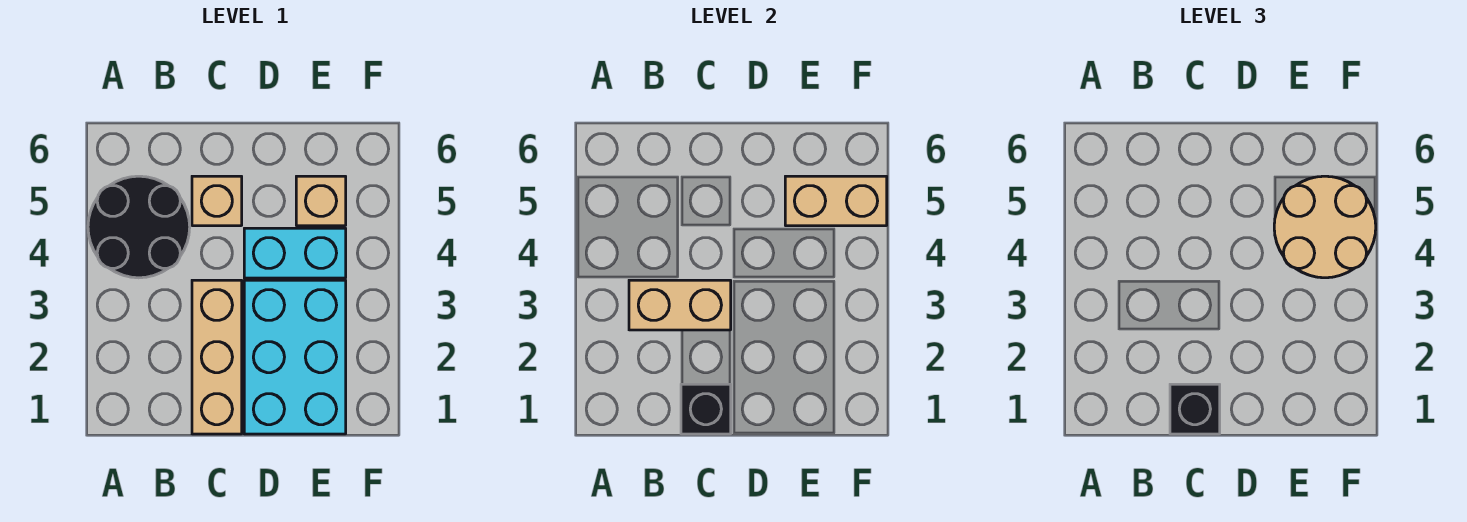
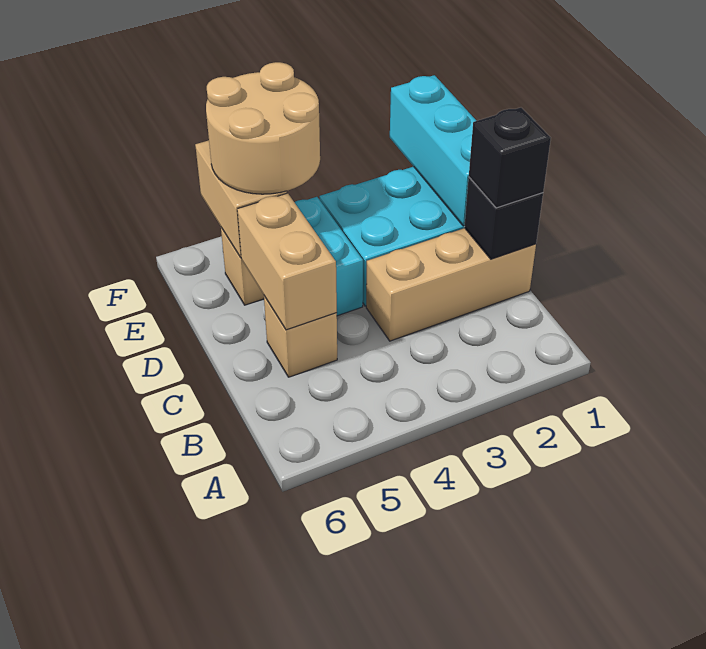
black round brick A4:B5 level 1 -> none
tan brick B3:C3 level 2 -> tan brick C5:D5 level 2
none -> cyan brick D1:F1 level 2

